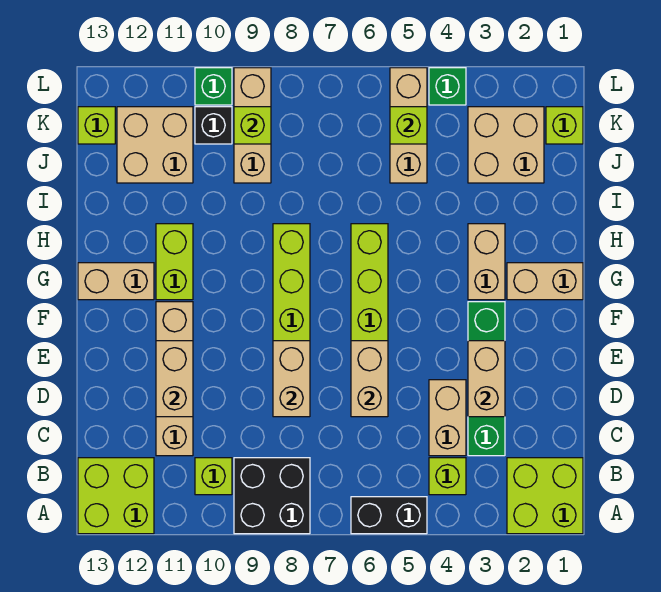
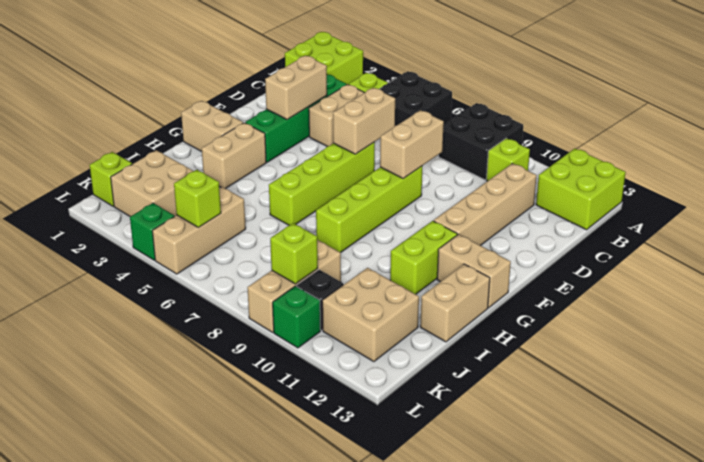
black brick A5:A6 level 1 -> black brick A5:B6 level 1
tan brick D11:E11 level 2 -> tan brick H13:I13 level 1
lime brick K13 level 1 -> none

